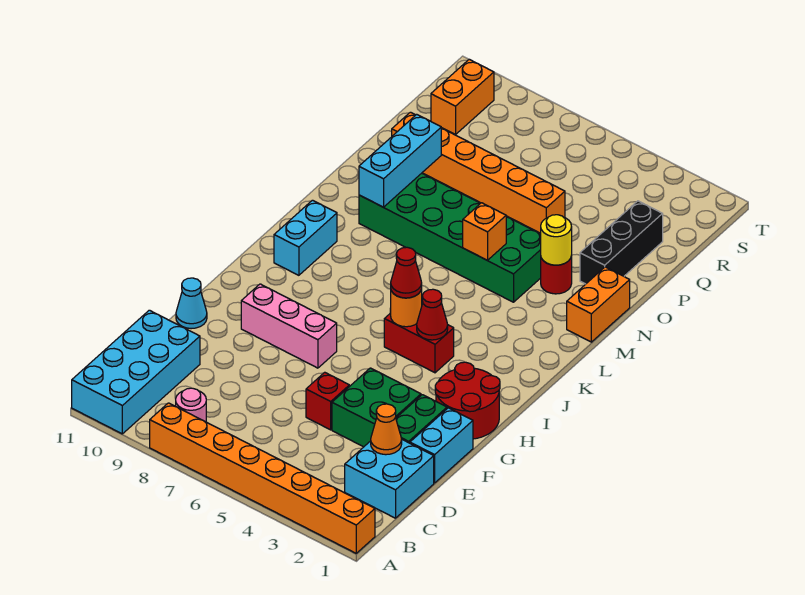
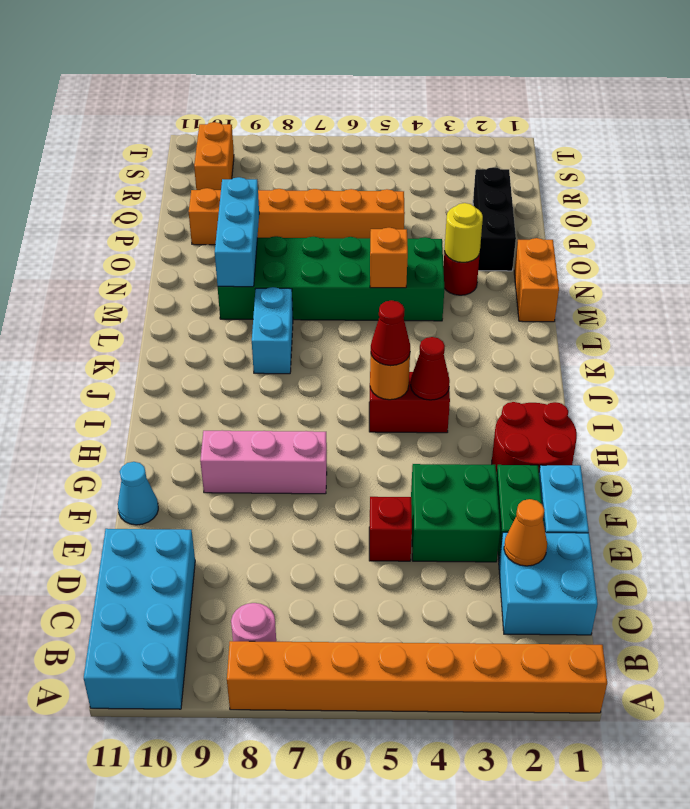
cyan brick J10:K10 level 1 -> cyan brick K8:L8 level 1

